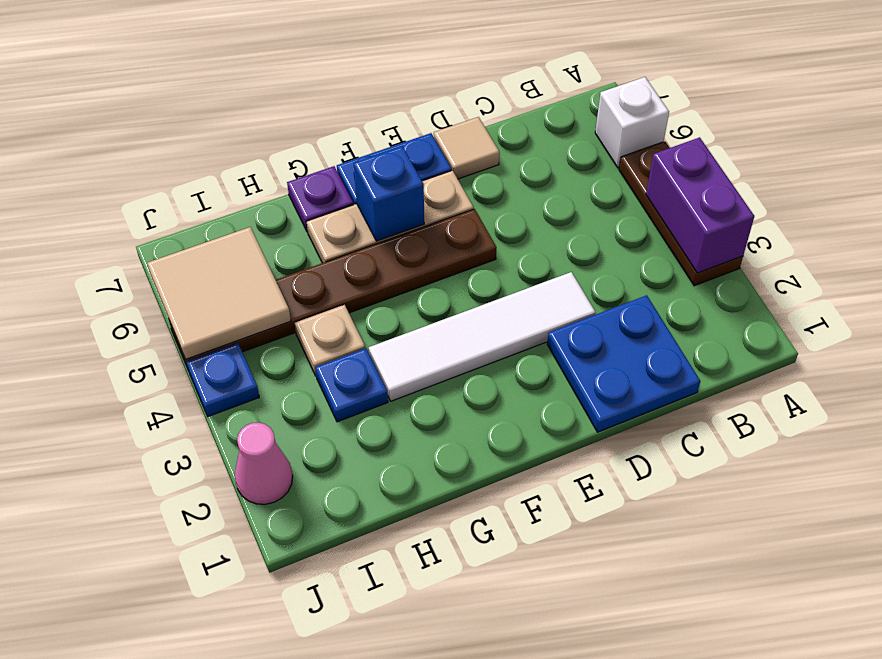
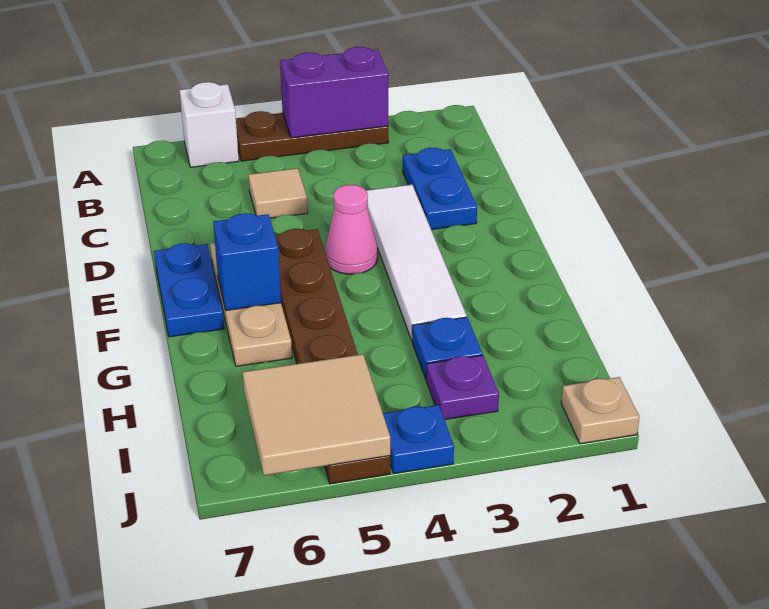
blue plate C1:D2 level 1 -> blue plate C2:D2 level 1
tan tile D7 level 1 -> tan tile C5 level 1
purple plate G7 level 1 -> purple plate I3 level 1
tan plate H4 level 1 -> tan plate J1 level 1
pink cone J2 level 1 -> pink cone E4 level 1

